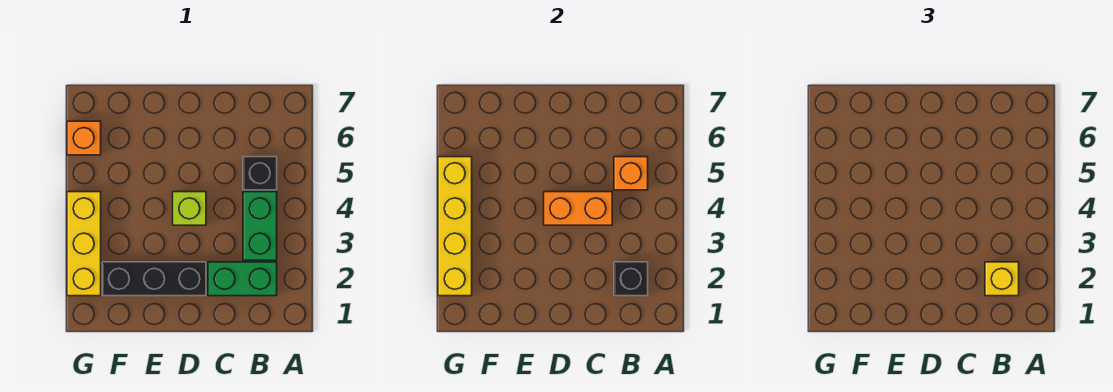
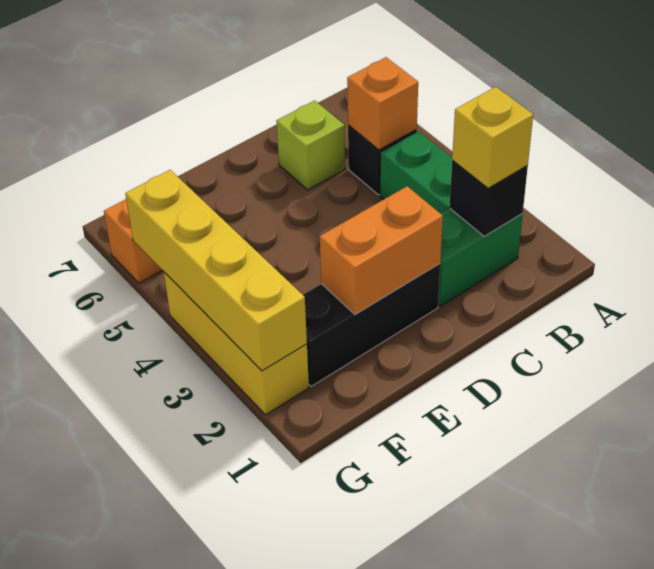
orange brick C4:D4 level 2 -> orange brick D2:E2 level 2
lime brick D4 level 1 -> lime brick C6 level 1

